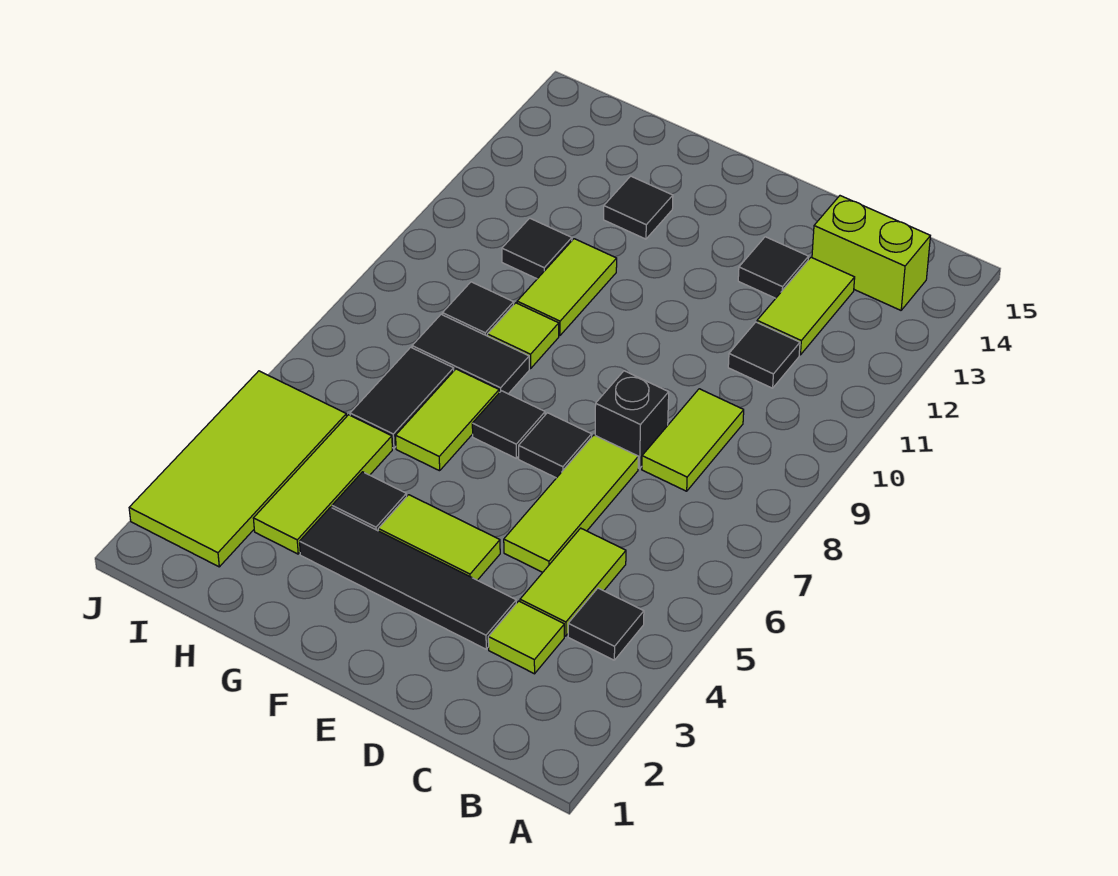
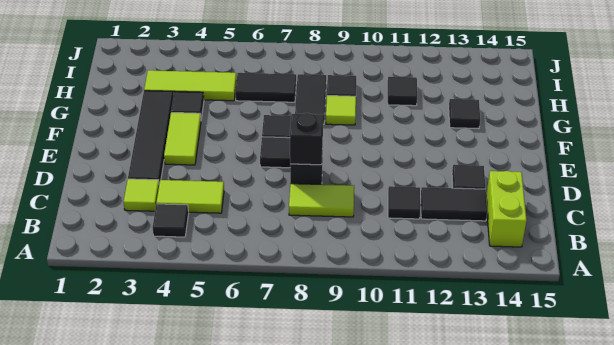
lime tile C12:C13 level 1 -> black tile C12:C13 level 1
lime tile D5:D7 level 1 -> none
none -> black brick D8 level 2
lime tile G6:G7 level 1 -> none
lime tile G10:G11 level 1 -> none
lime tile I2:J5 level 1 -> none

